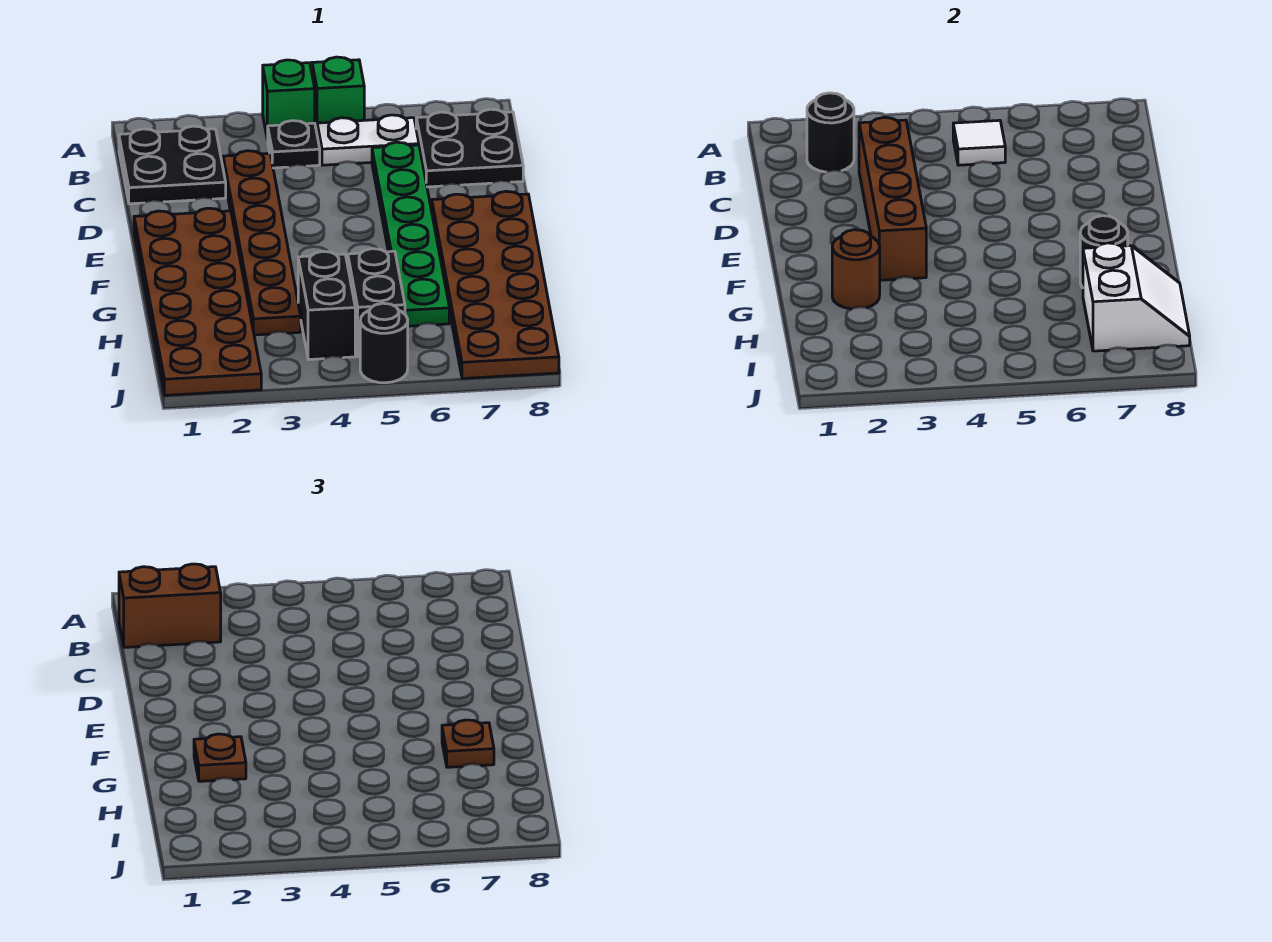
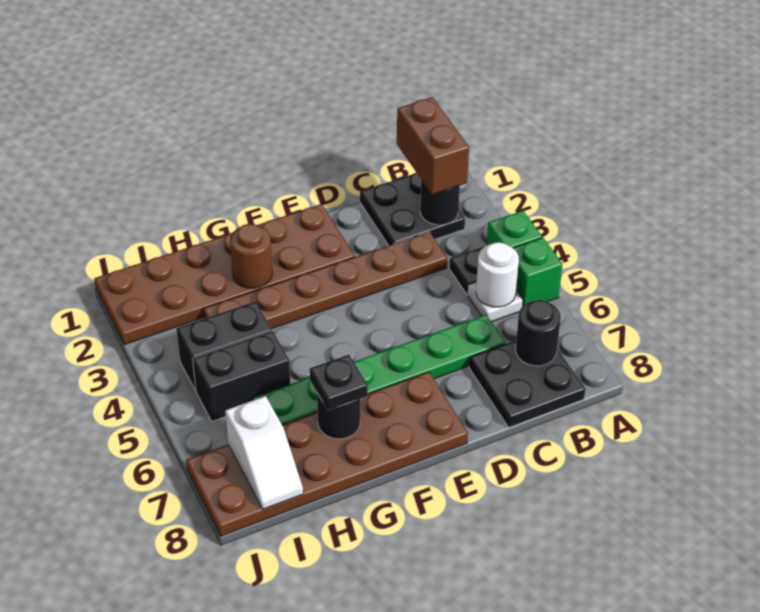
white plate B5:B6 level 1 -> white plate B5 level 1
white tile B5 level 2 -> white round brick B5 level 2
brown brick C3:F3 level 2 -> none
brown plate G2 level 3 -> none
brown plate G7 level 3 -> black plate G7 level 3
white slope H7:I8 level 2 top 7 -> white slope I7:I8 level 2 top 7
black round brick J5 level 1 -> black round brick B7 level 2

